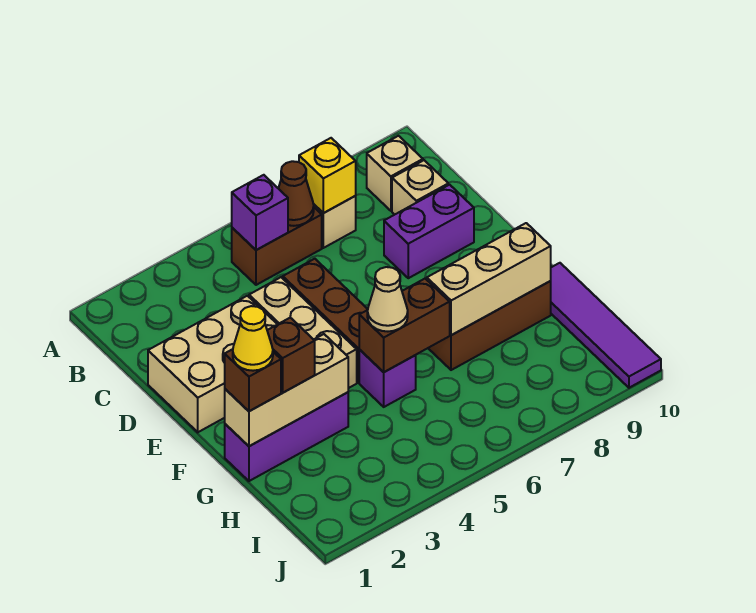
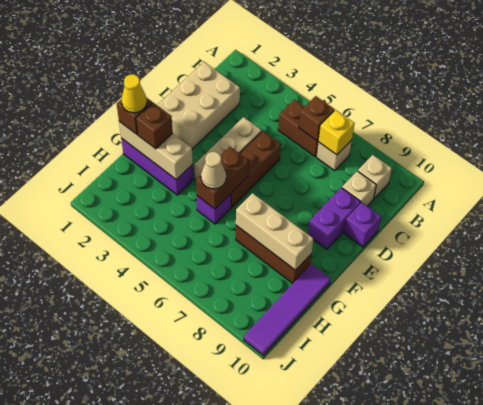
purple brick B5 level 2 -> purple brick D10 level 1
brown cone B6 level 2 -> brown brick B6 level 2
tan brick D1:E3 level 1 -> tan brick C1:E2 level 1
purple brick D8:D9 level 1 -> purple brick D9:E9 level 1
brown brick G5:G6 level 2 -> brown brick F5:G5 level 2

